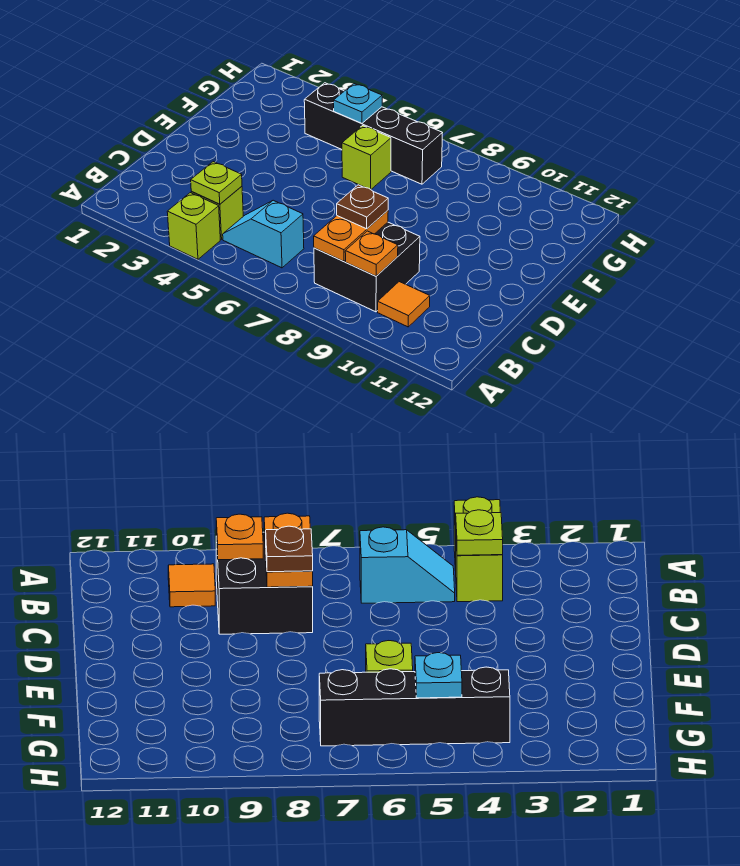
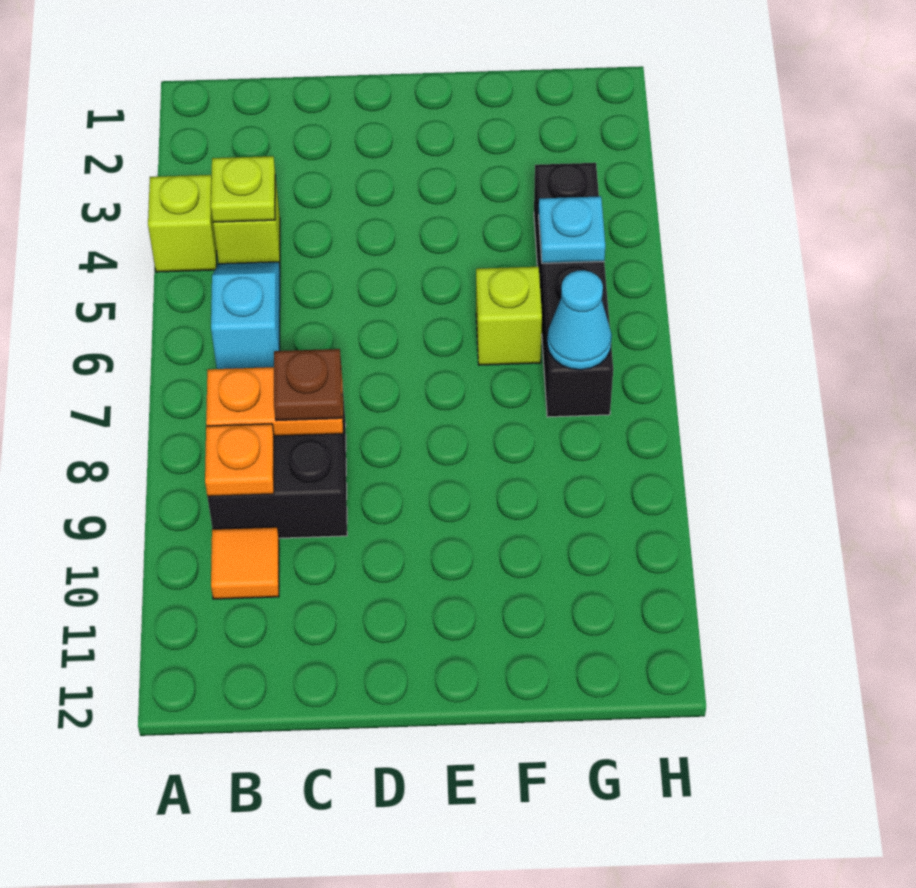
none -> cyan cone G7 level 2

